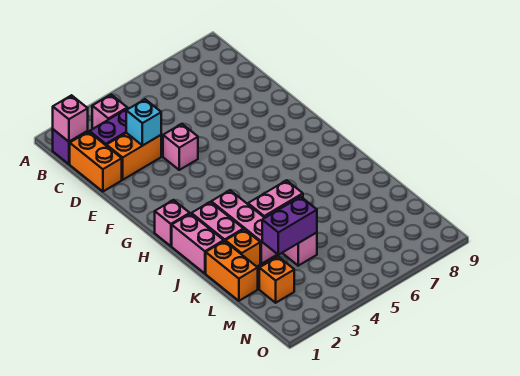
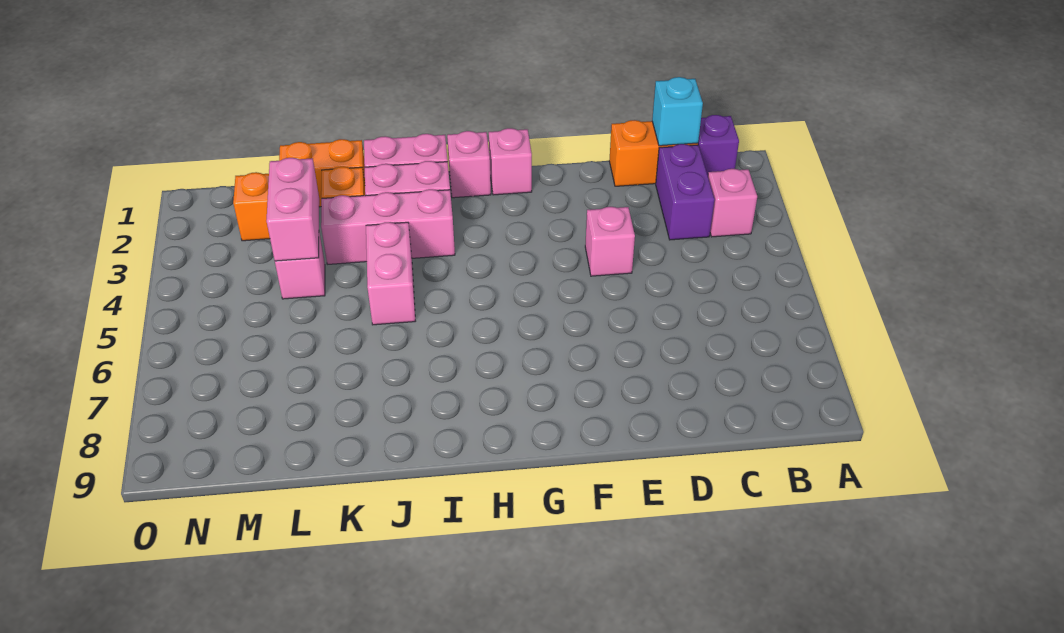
pink brick B1 level 2 -> pink brick G1 level 1
orange brick D2:D3 level 1 -> none
cyan brick D3 level 2 -> cyan brick C1 level 2
purple brick L3:L4 level 2 -> pink brick L3:L4 level 2

